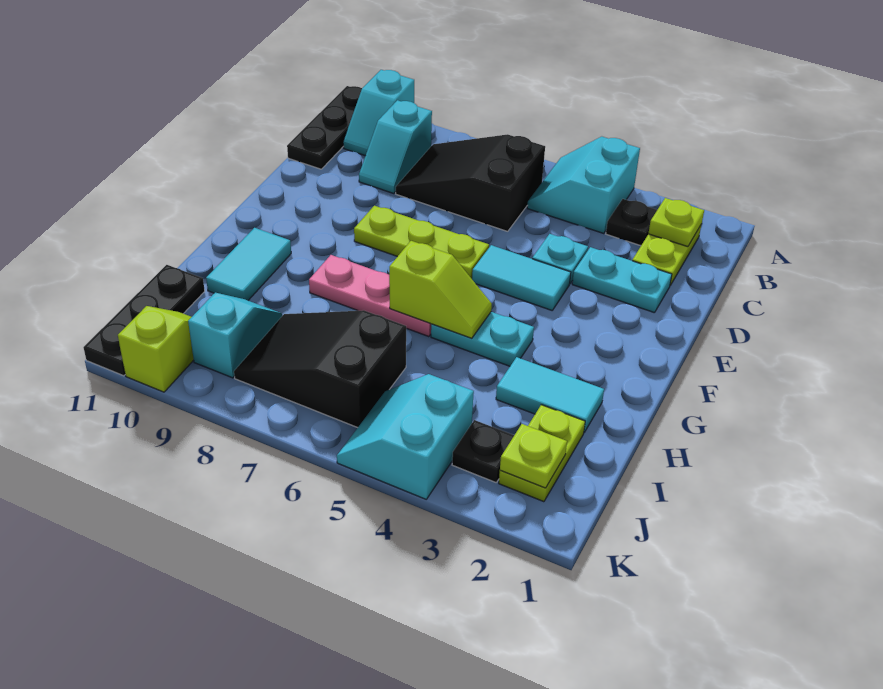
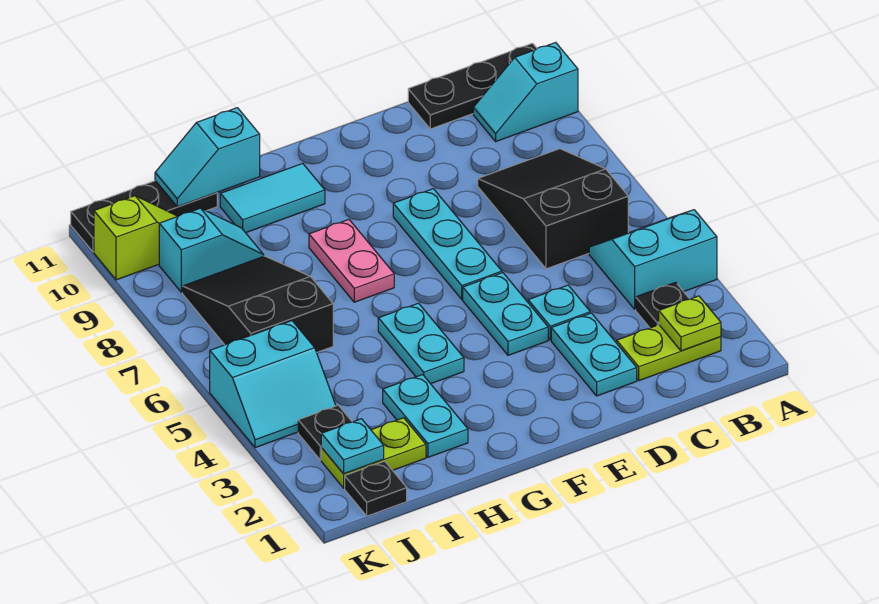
cyan slope B9:C9 level 1 top B -> cyan slope H11:I11 level 2 top H
cyan tile E4:E5 level 1 -> cyan plate E4:E5 level 1
lime plate E6:E8 level 1 -> cyan plate E6:E8 level 1
lime slope G5:G6 level 2 top 6 -> none
pink plate G6:G8 level 1 -> pink plate G7:G8 level 1
cyan tile H2:H3 level 1 -> cyan plate H2:H3 level 1
none -> black plate J1 level 1
lime plate J2 level 2 -> cyan plate J2 level 2
cyan slope J4:K5 level 1 top 4 -> cyan slope J4:K5 level 1 top 5

